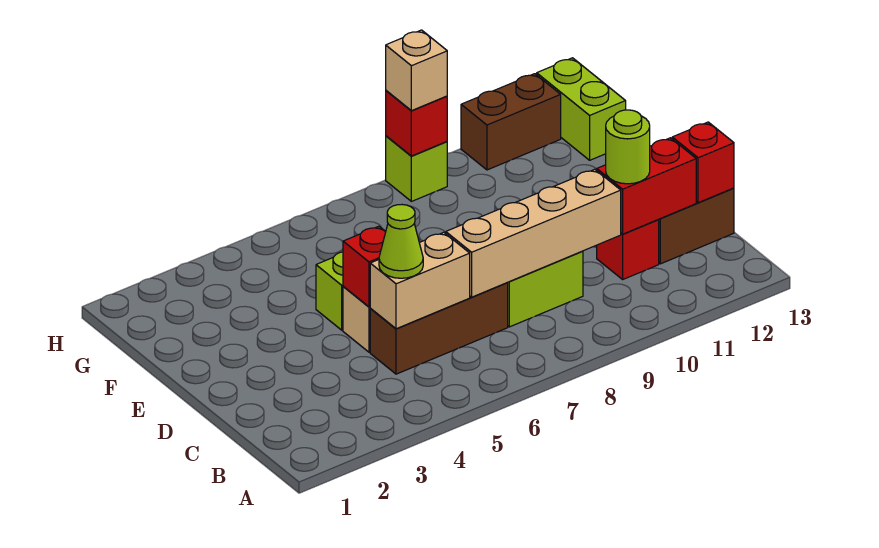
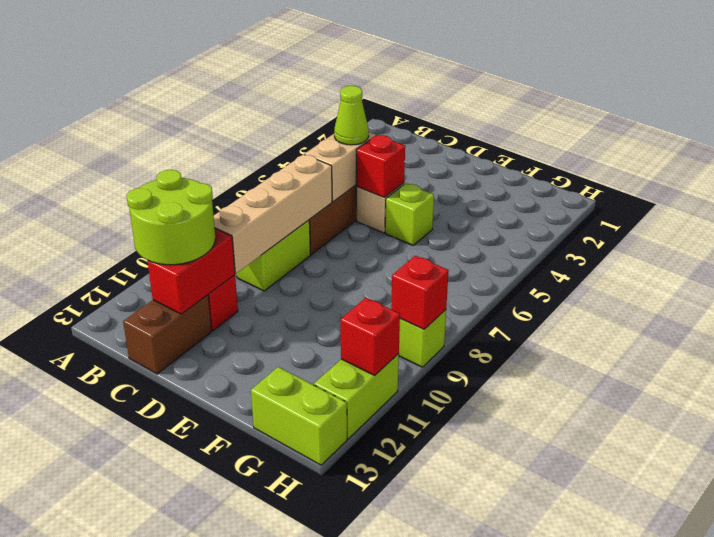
lime round brick C11 level 3 -> lime round brick B11:C12 level 3
red brick C13 level 2 -> red brick H11 level 2
tan brick H9 level 3 -> none
brown brick H11:H12 level 1 -> lime brick H11:H12 level 1

